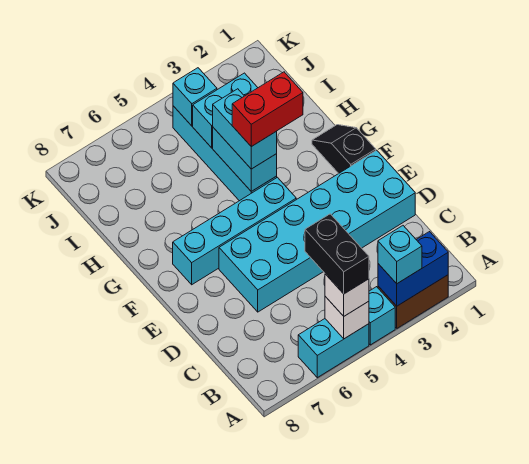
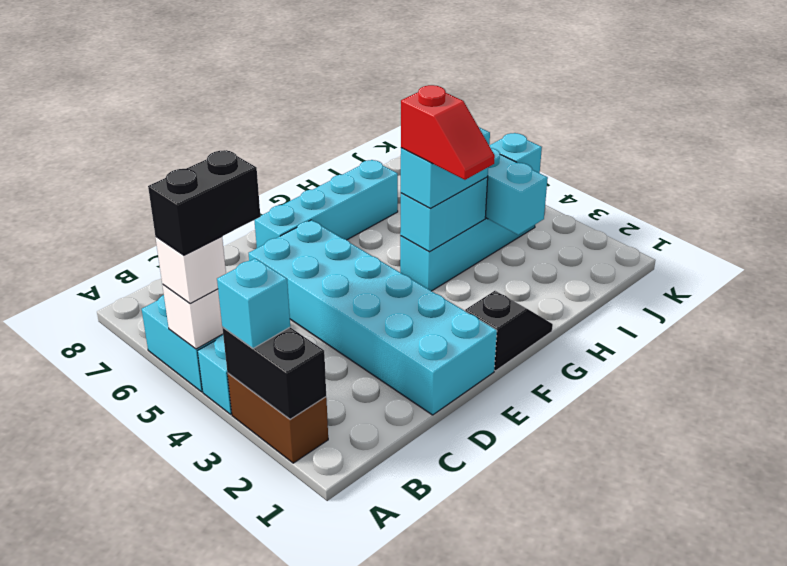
blue brick A2:A3 level 2 -> black brick A2:A3 level 2
cyan brick F4:F7 level 1 -> cyan brick E7:H7 level 1
red brick G3:G4 level 4 -> red slope G3:G4 level 4 top 4

